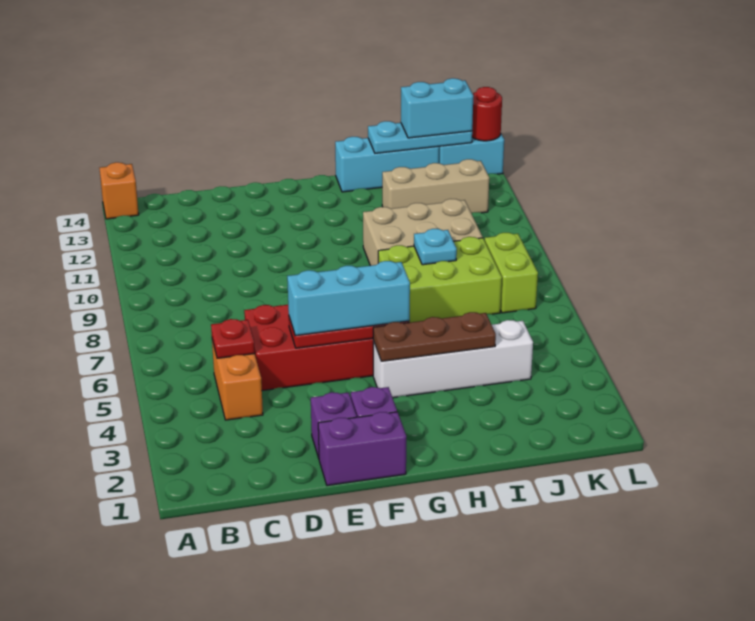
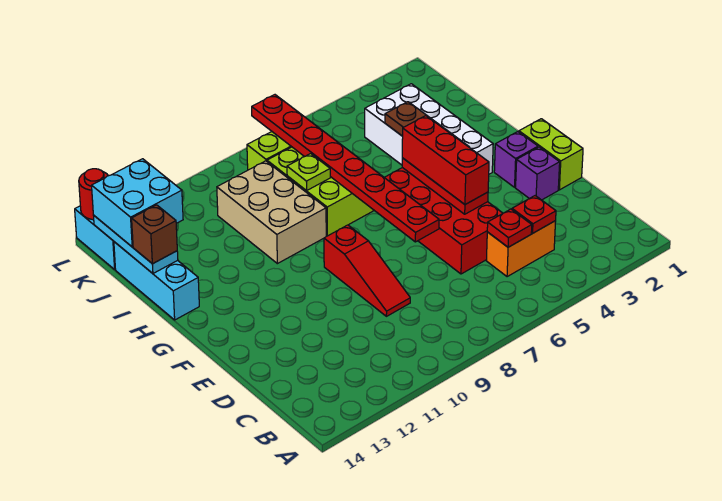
orange brick A14 level 1 -> none
none -> red plate C4 level 2
none -> red slope D9:F9 level 1 top F
purple brick E1:F1 level 1 -> lime brick E1:F1 level 1
cyan brick E5:G5 level 3 -> red brick E5:G5 level 3
none -> red plate E7:L7 level 2
white brick G4:J4 level 1 -> white brick G3:J4 level 1
cyan plate I8 level 2 -> lime plate I8 level 2
tan brick I12:K12 level 1 -> none
none -> brown brick I14 level 3
cyan brick J14:K14 level 3 -> cyan brick J13:K14 level 3

